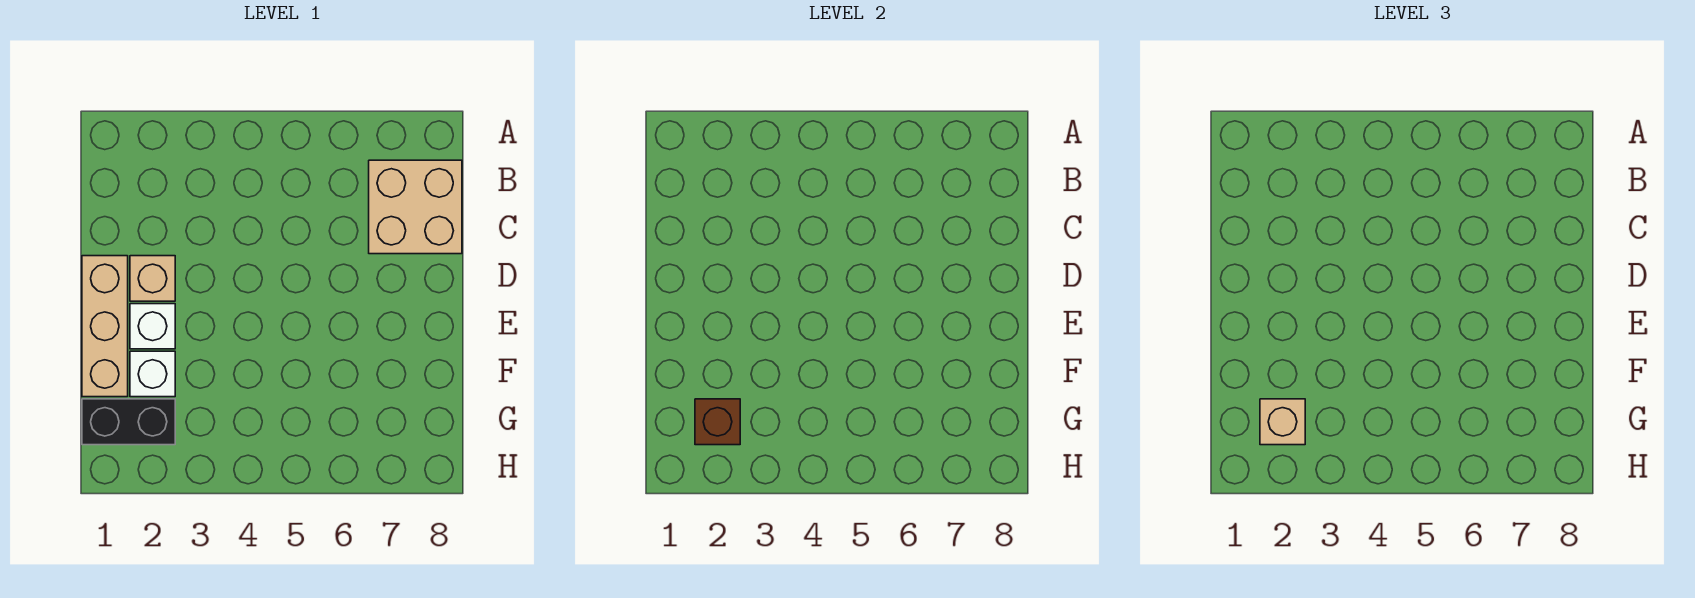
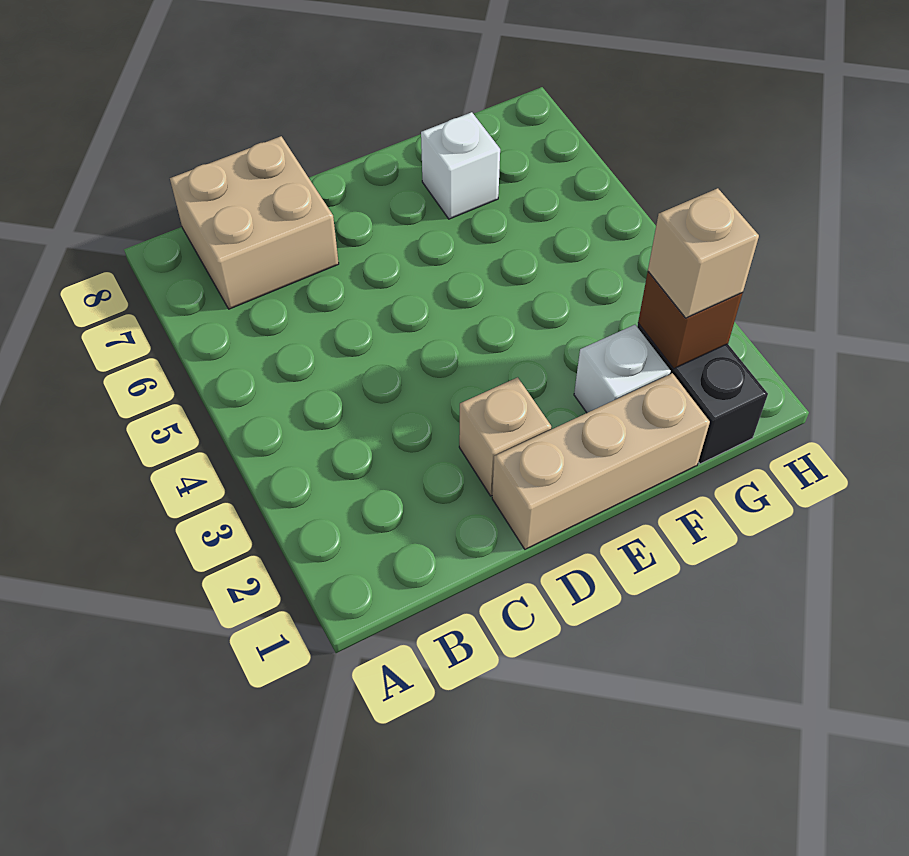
white brick E2 level 1 -> white brick F7 level 1

